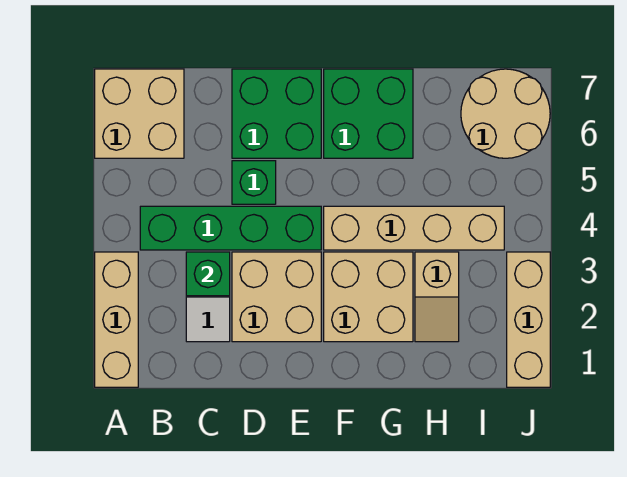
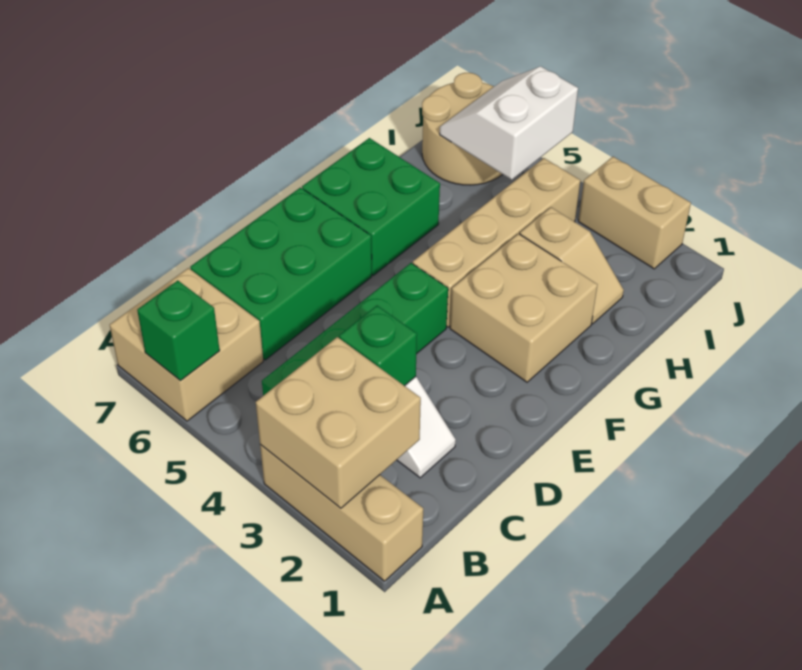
tan brick D2:E3 level 1 -> tan brick A2:B3 level 2
green brick D5 level 1 -> green brick A6 level 2
green brick D6:E7 level 1 -> green brick C6:E7 level 1
none -> white slope I5:J6 level 2 top 5
tan brick J1:J3 level 1 -> tan brick J2:J3 level 1

